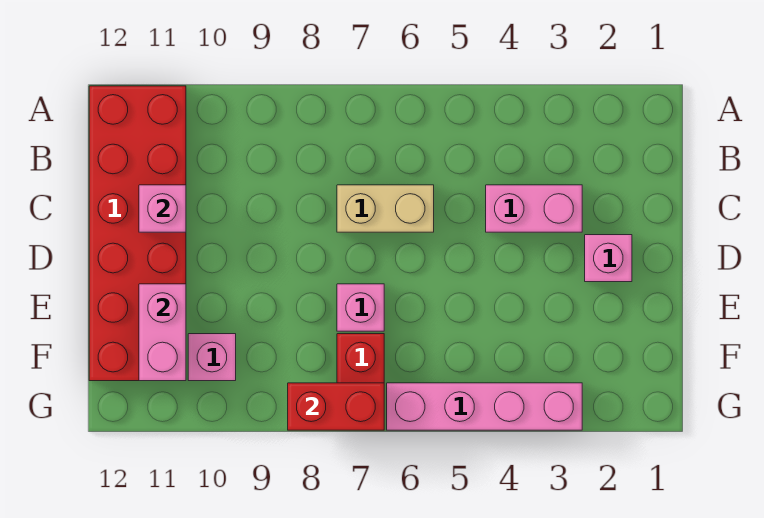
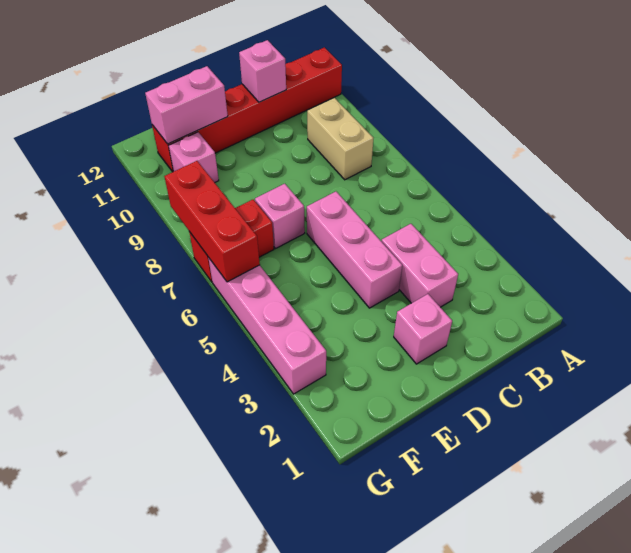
red brick A11:F12 level 1 -> red brick A11:F11 level 1
tan brick C6:C7 level 1 -> tan brick B8:B9 level 1
none -> pink brick D4:D6 level 1
red brick G7:G8 level 2 -> red brick G6:G8 level 2

